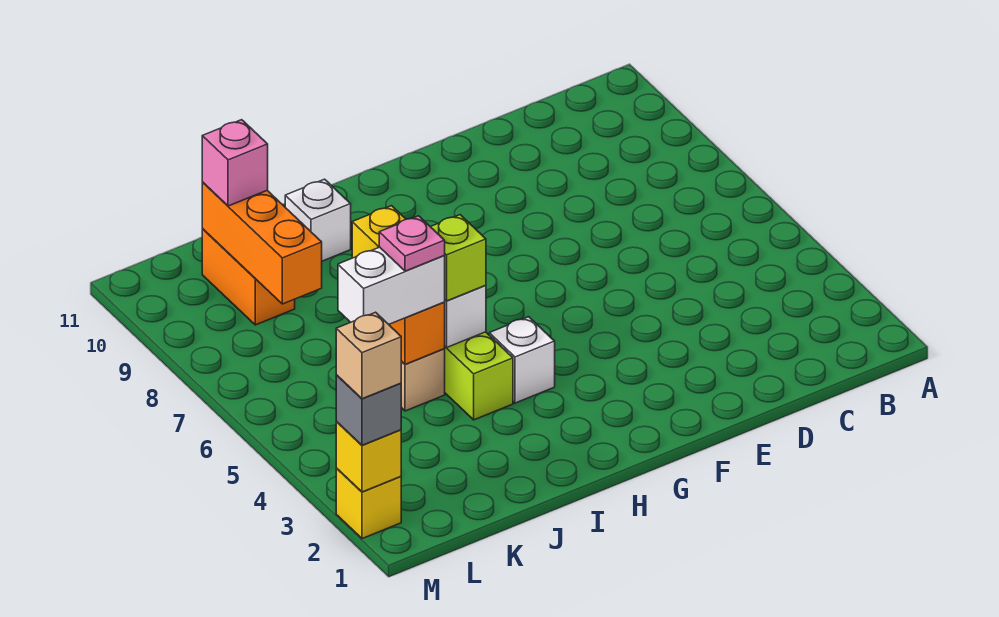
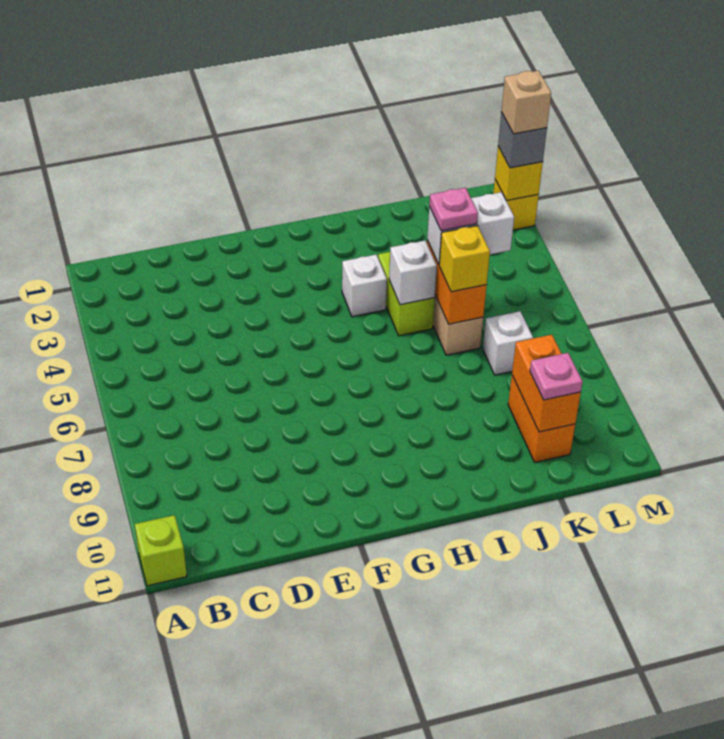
lime brick I5 level 3 -> lime brick A11 level 1
white brick I10 level 1 -> white brick K7 level 1
orange brick K8:K10 level 2 -> orange brick K9:K10 level 2
pink brick K10 level 3 -> pink plate K10 level 3

